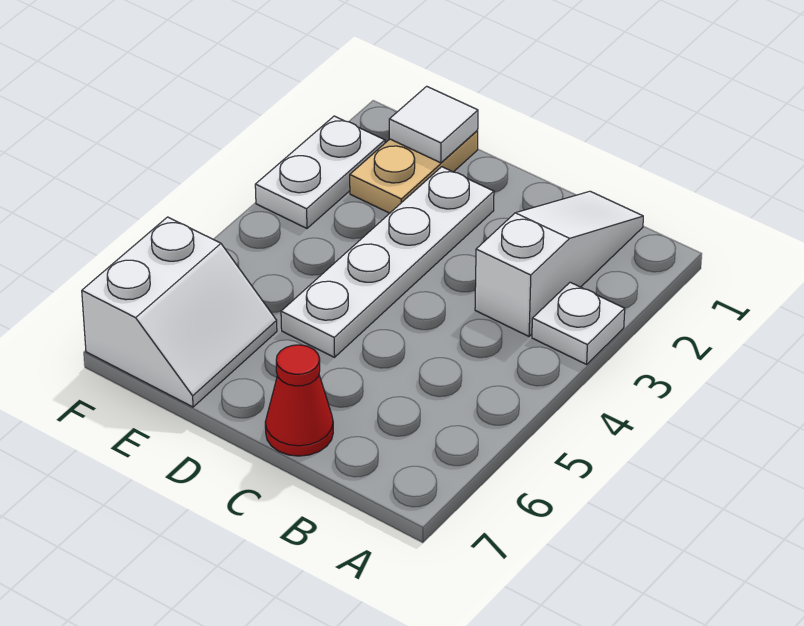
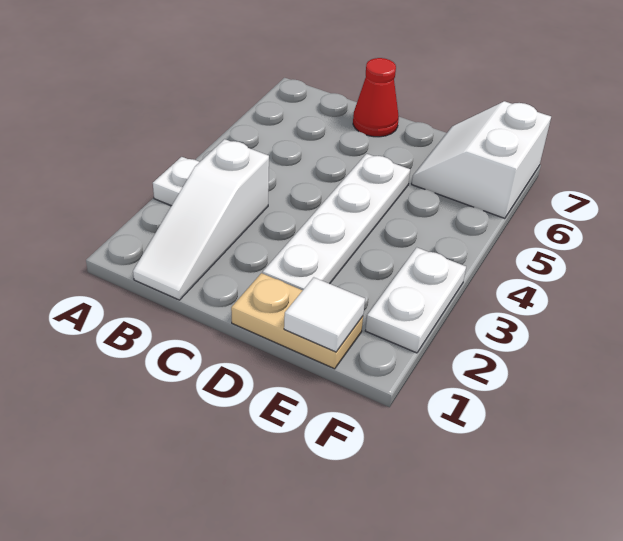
tan plate E1:E2 level 1 -> tan plate D1:E1 level 1

